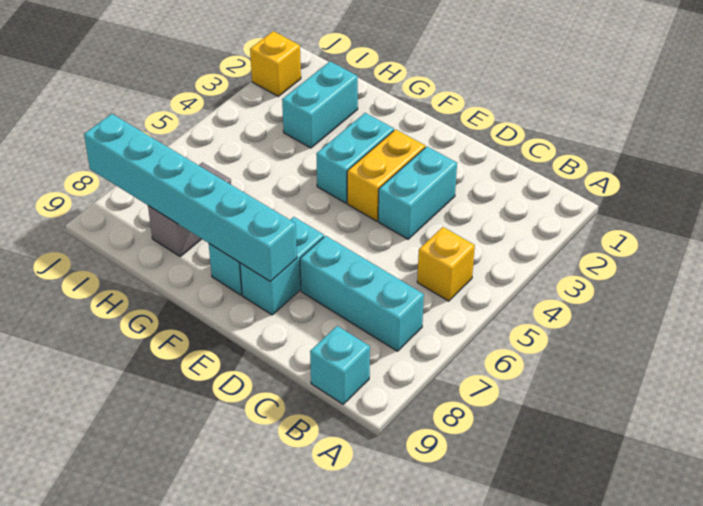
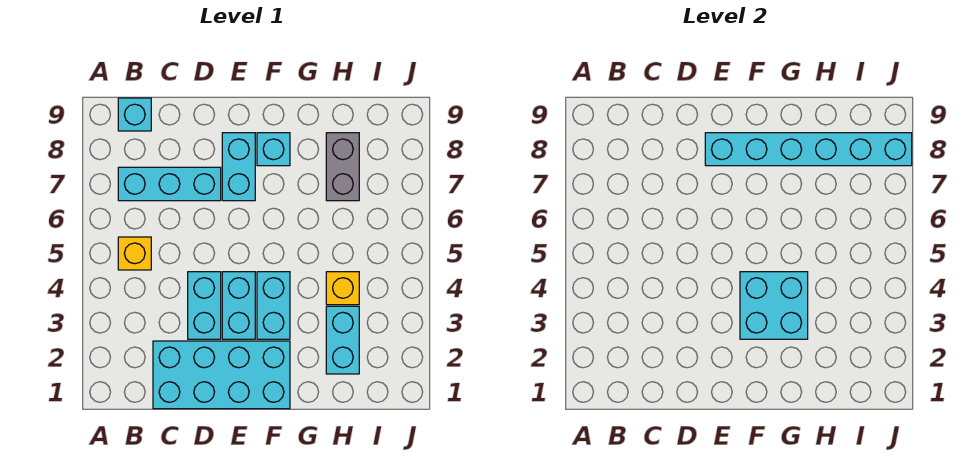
none -> cyan brick C1:F2 level 1
yellow brick E3:E4 level 1 -> cyan brick E3:E4 level 1
none -> cyan brick F3:G4 level 2
yellow brick J2 level 1 -> yellow brick H4 level 1

